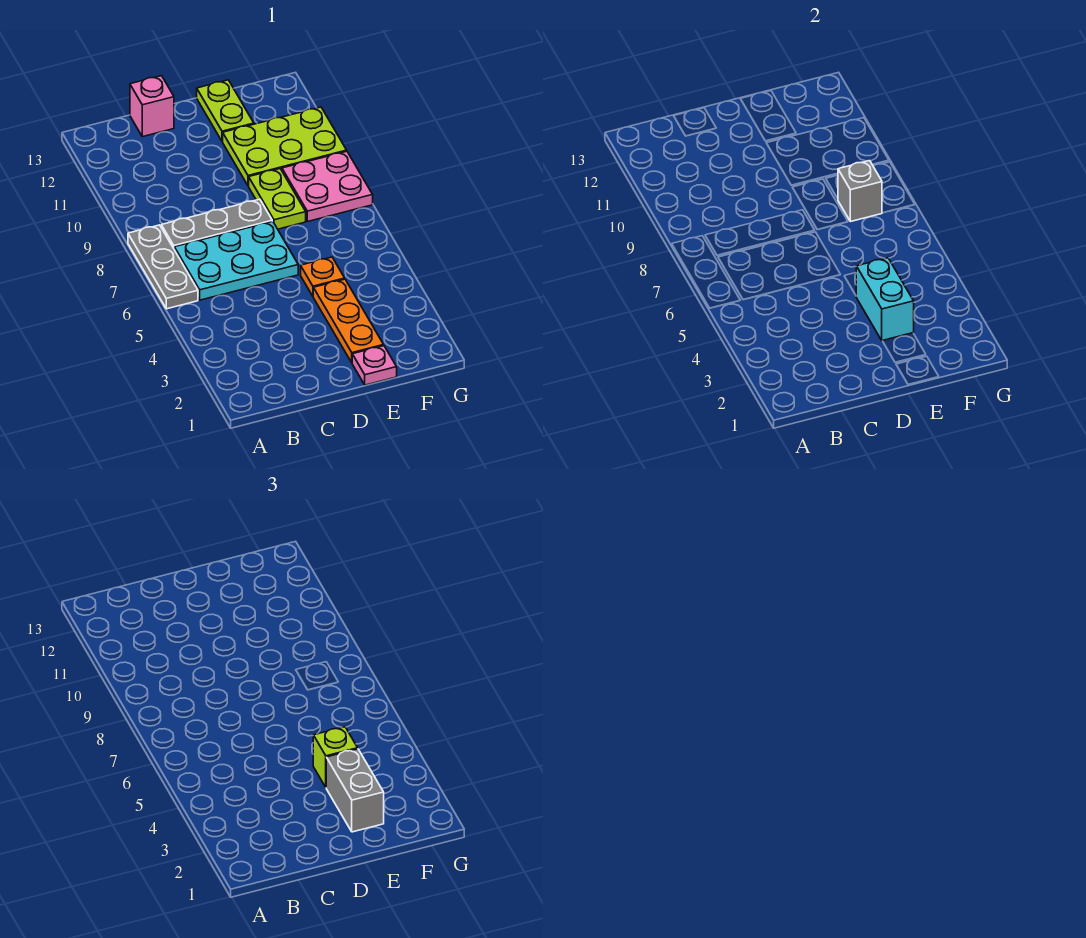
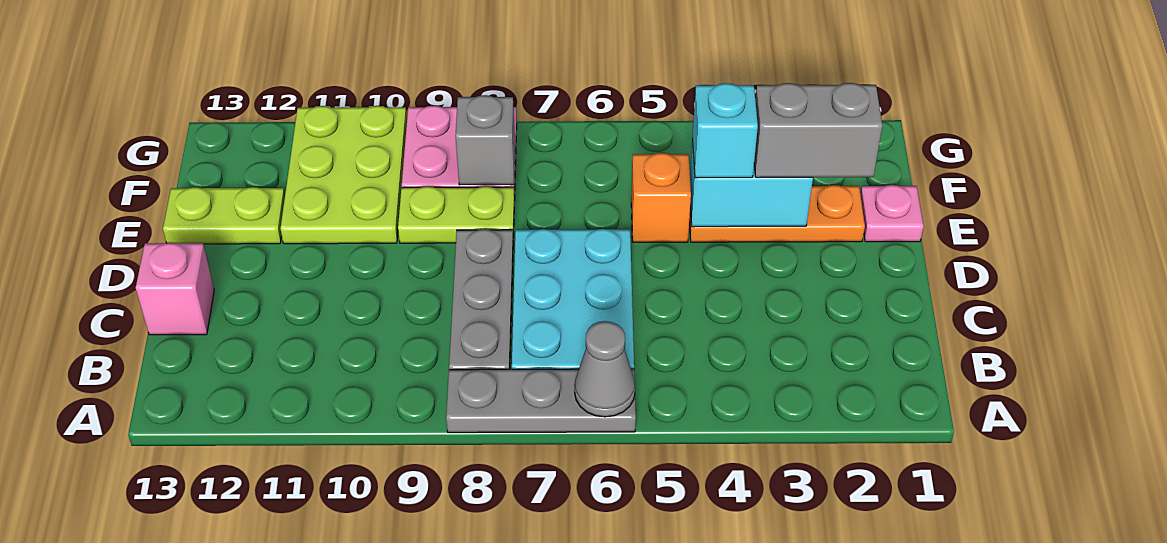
none -> grey cone A6 level 2
lime brick E4 level 3 -> cyan brick E4 level 3
orange plate E5 level 1 -> orange brick E5 level 1

